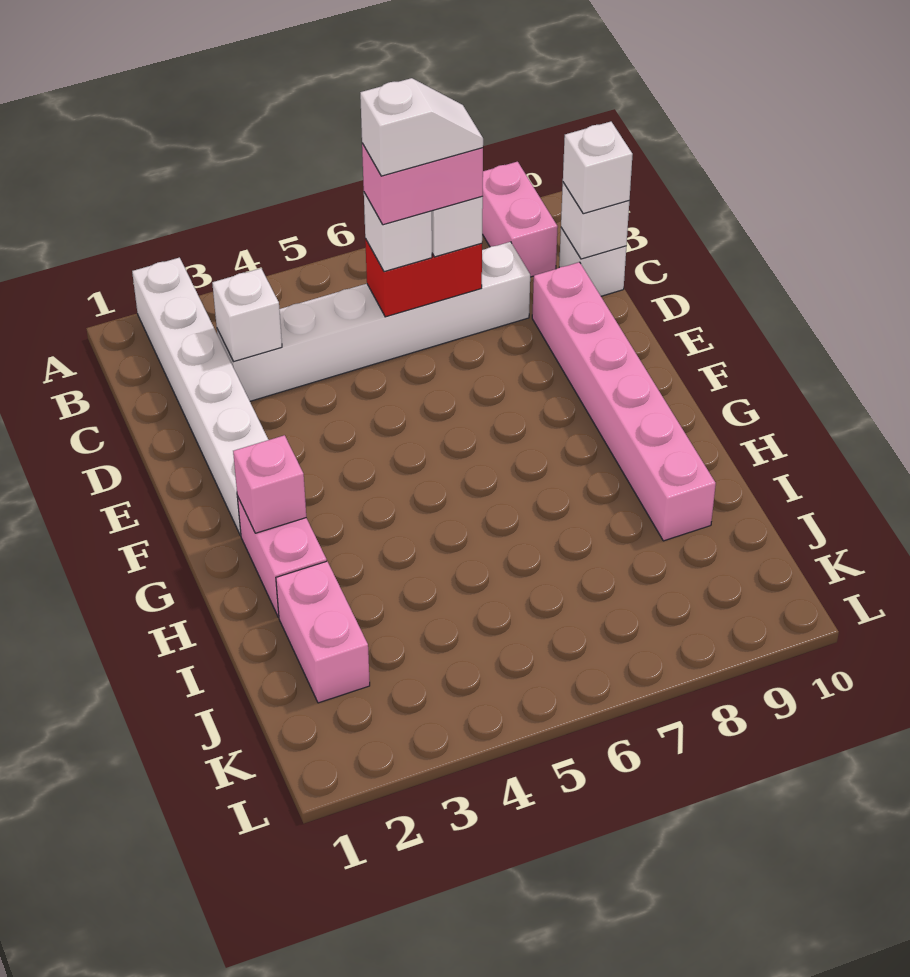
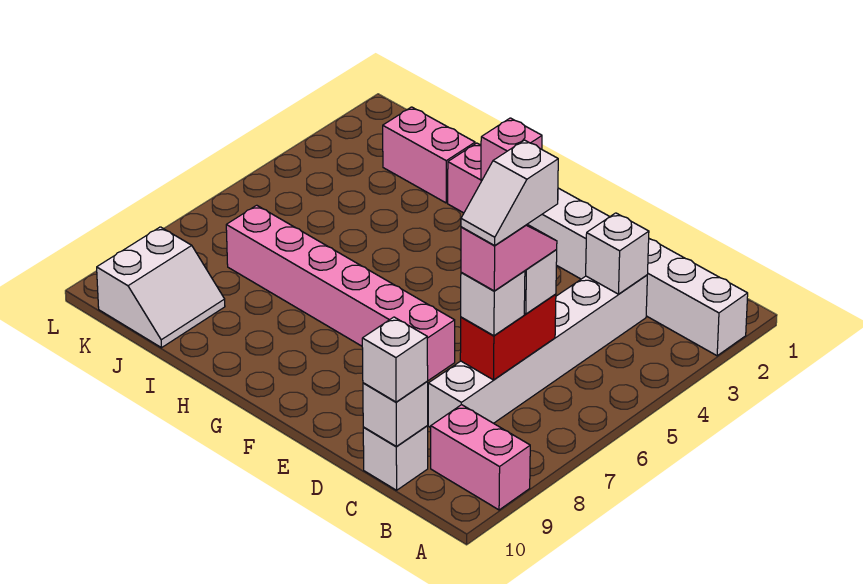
pink brick C6:C7 level 4 -> pink slope C6:C7 level 4 top 7
pink brick D9:I9 level 1 -> pink brick E7:J7 level 1
none -> white slope J9:K10 level 1 top K

